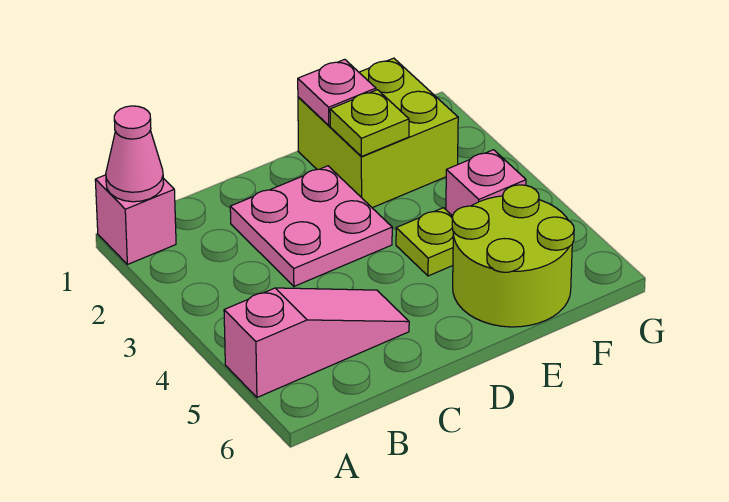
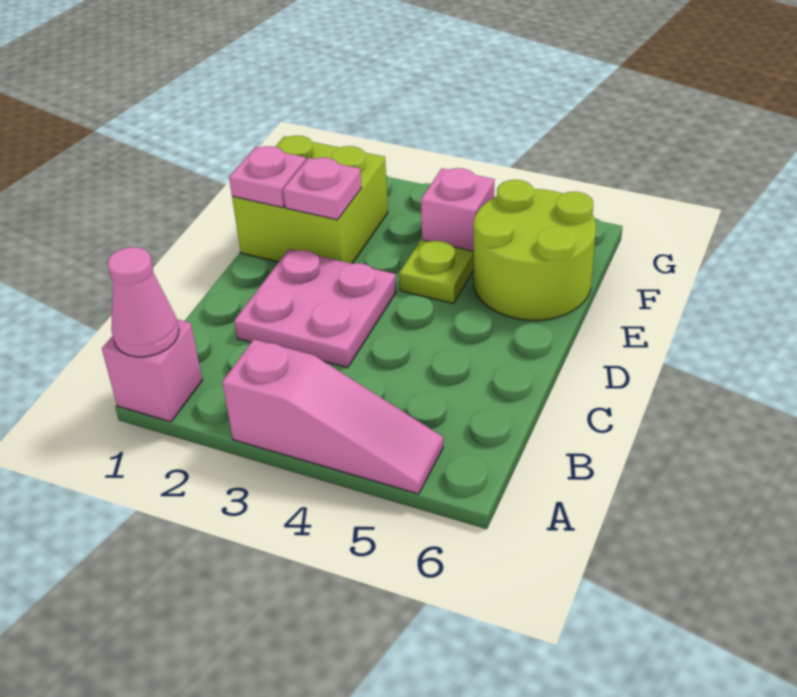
pink slope A5:C5 level 1 top A -> pink slope A3:A5 level 1 top 3
lime plate E2 level 2 -> pink plate E2 level 2

